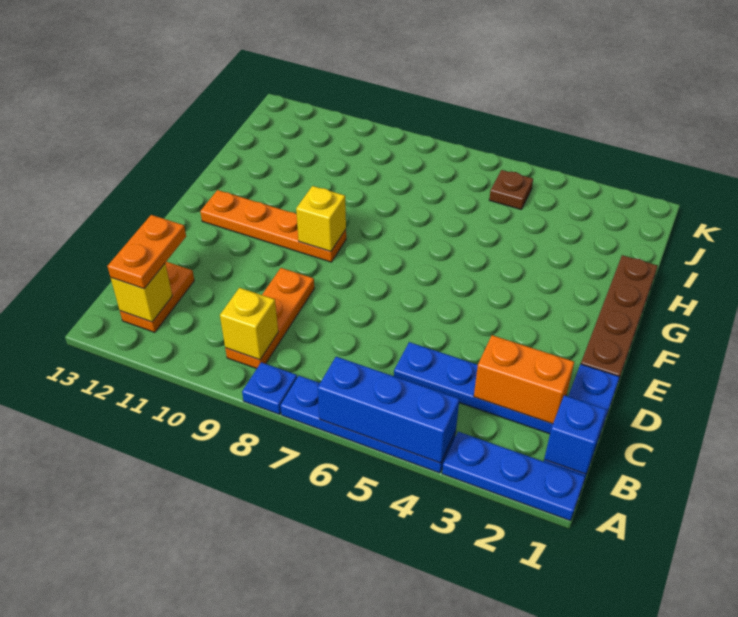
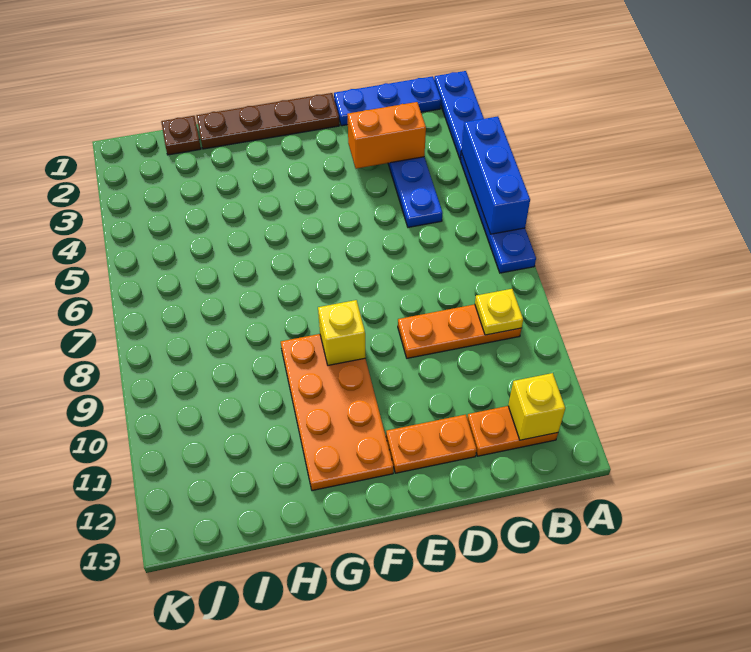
blue plate A8 level 1 -> none
blue brick B1 level 2 -> none
yellow brick B9 level 2 -> yellow plate B9 level 2
orange plate B12:C12 level 3 -> orange plate D12:E12 level 1
orange brick C2:C3 level 2 -> orange brick C3:D3 level 2
orange plate F9:F12 level 1 -> orange plate F9:G12 level 1
brown plate J5 level 1 -> brown plate I1 level 1

